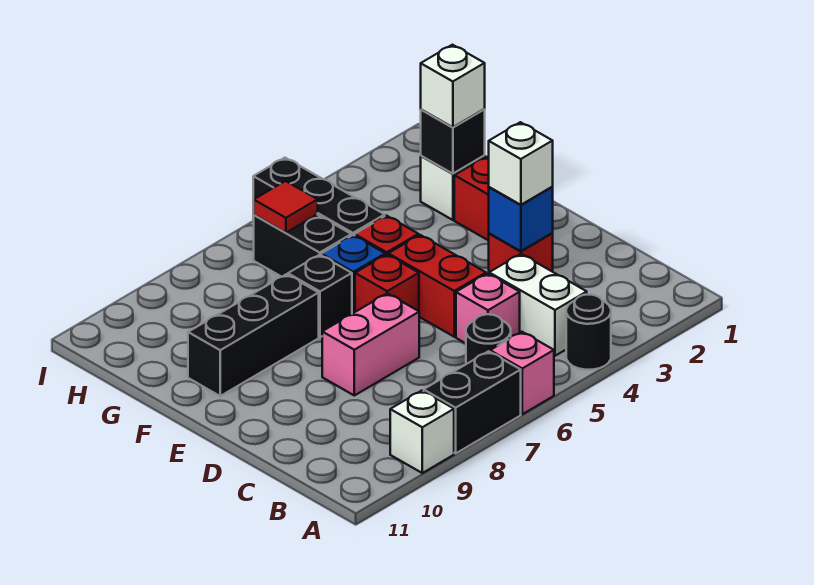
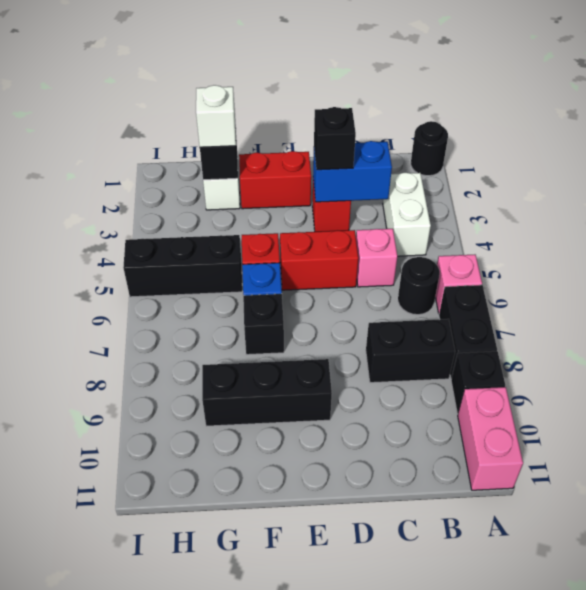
black round brick A4 level 1 -> black round brick A1 level 1
white brick A9 level 1 -> black brick A9 level 1
white brick B4:C4 level 1 -> white brick B3:B4 level 1
blue brick D3 level 2 -> blue brick C3:D3 level 2
white brick D3 level 3 -> black brick D3 level 3
pink brick D7:D8 level 1 -> pink brick A10:A11 level 1
red brick E6 level 1 -> none
black brick F8:F10 level 1 -> black brick E9:G9 level 1
black brick G6:H6 level 1 -> black brick B8:C8 level 1
red tile H6 level 2 -> none

